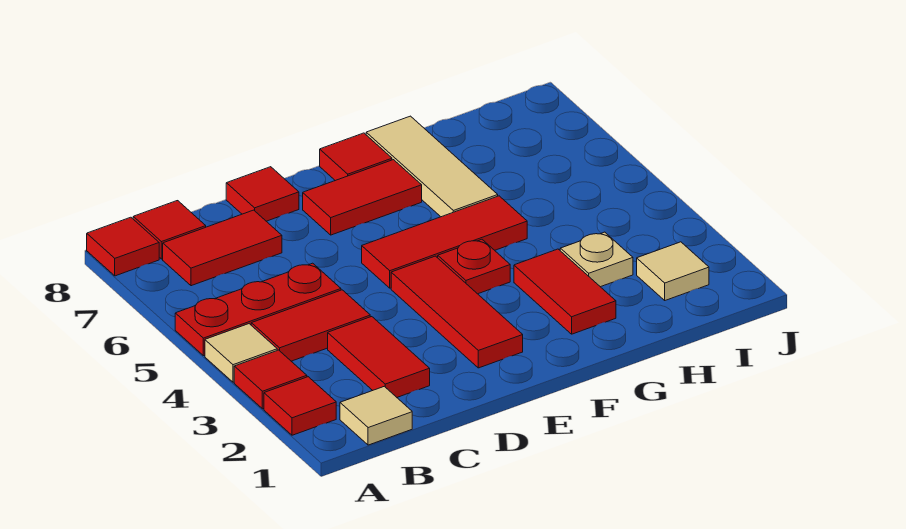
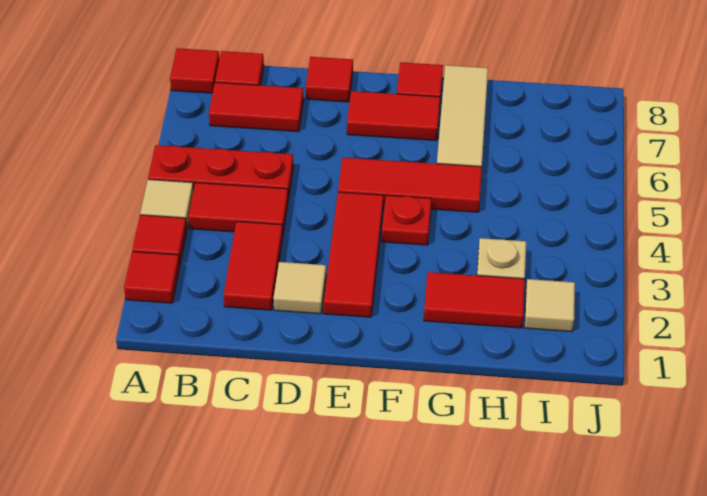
tan tile B1 level 1 -> tan tile D2 level 1
red tile G2:G3 level 1 -> red tile G2:H2 level 1

